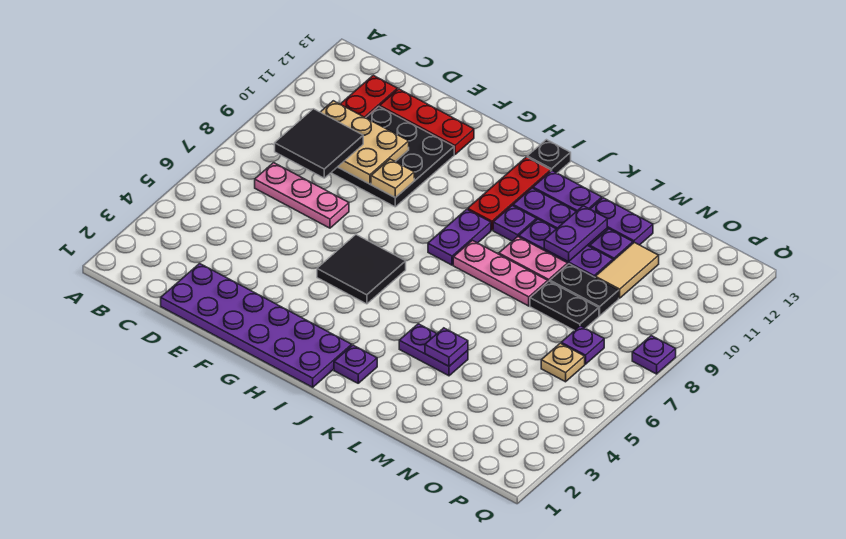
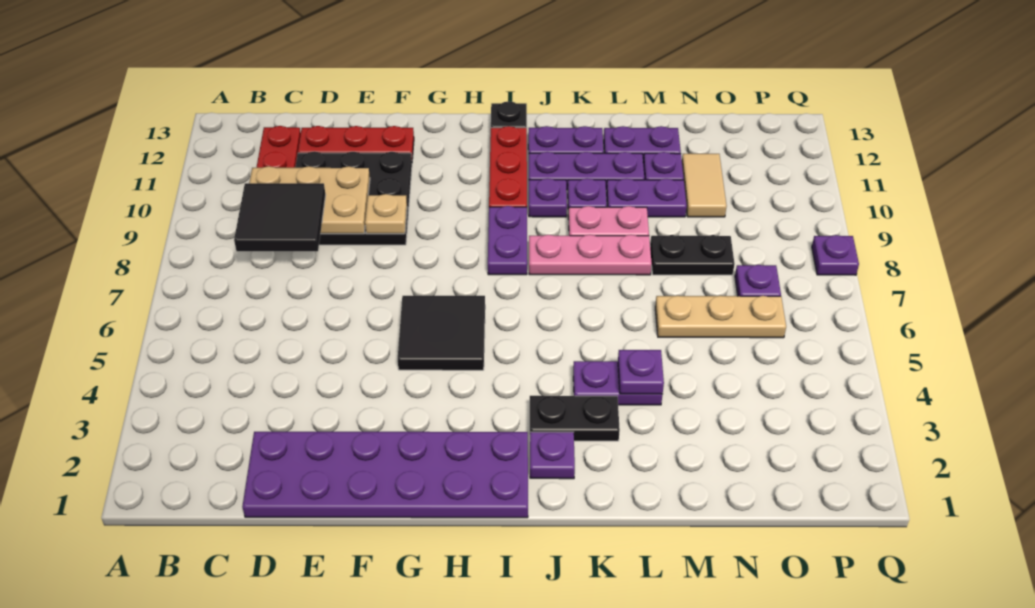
pink plate C7:E7 level 1 -> none
purple plate L10:L11 level 2 -> none
black plate M9:N9 level 1 -> black plate J3:K3 level 1
tan plate O6 level 1 -> tan plate M6:O6 level 1

